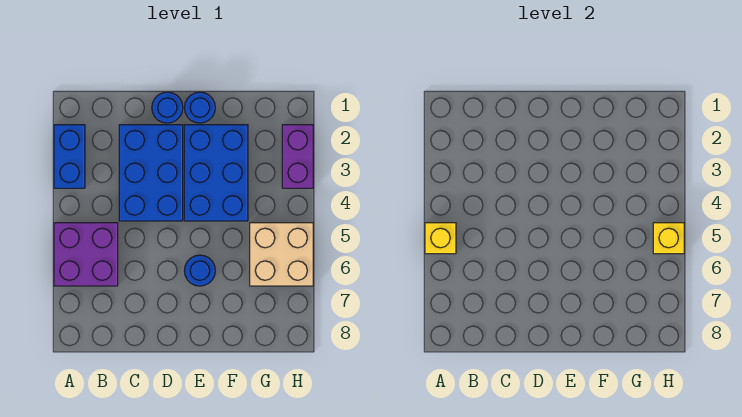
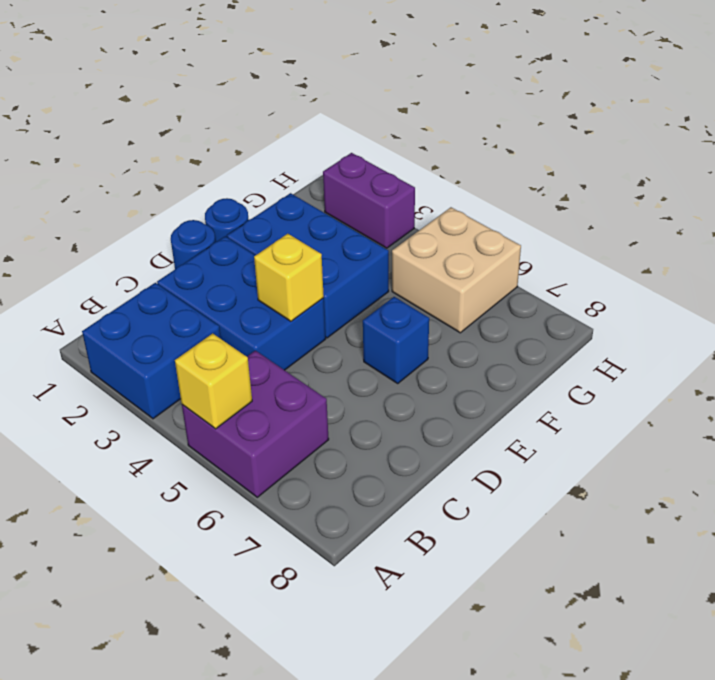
blue brick A2:A3 level 1 -> blue brick A2:B3 level 1
blue round brick E6 level 1 -> blue brick E6 level 1
yellow brick H5 level 2 -> yellow brick D4 level 2

